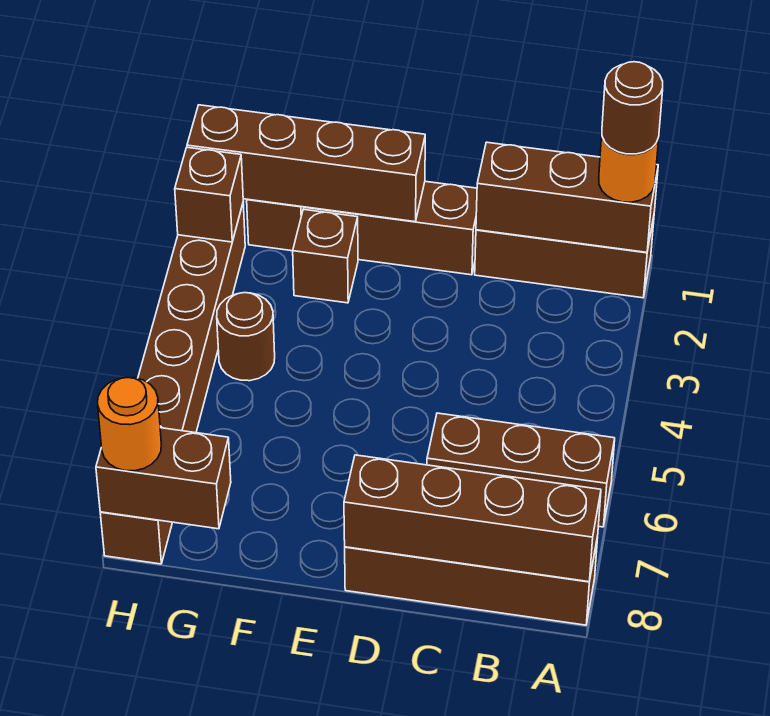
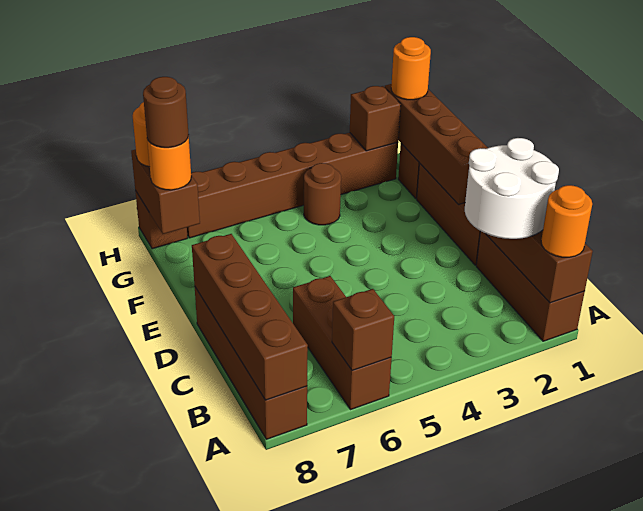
brown round brick A1 level 4 -> brown round brick G8 level 4
none -> white round brick B1:C2 level 3
brown brick F2 level 1 -> brown brick A6 level 2
none -> orange round brick G8 level 3
none -> orange round brick H1 level 3

